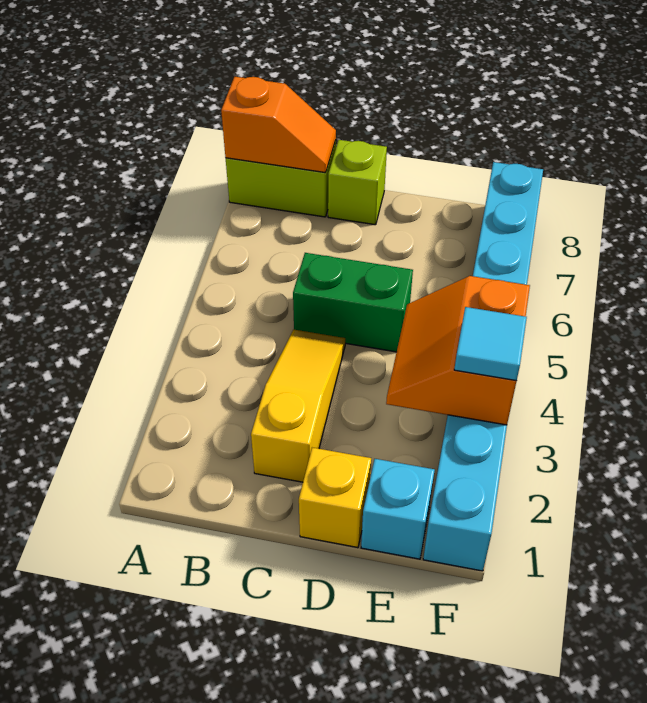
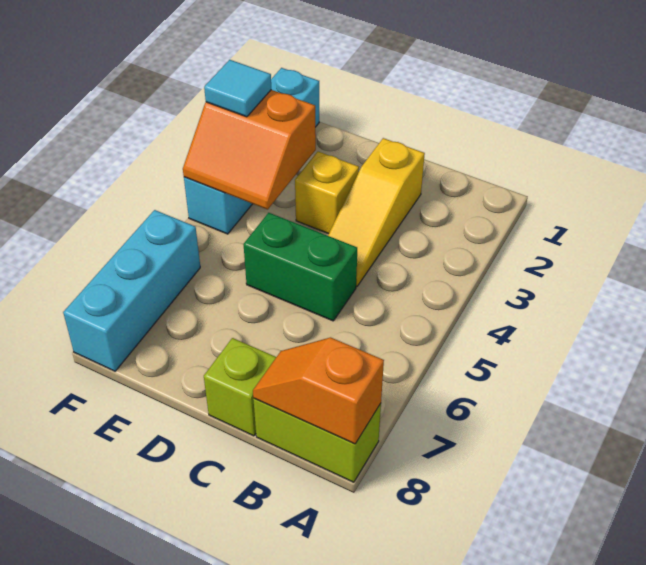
yellow brick D1 level 1 -> yellow brick D3 level 1
cyan brick E1 level 1 -> none
orange slope E3:F4 level 2 top F -> orange slope E3:F4 level 2 top 3

